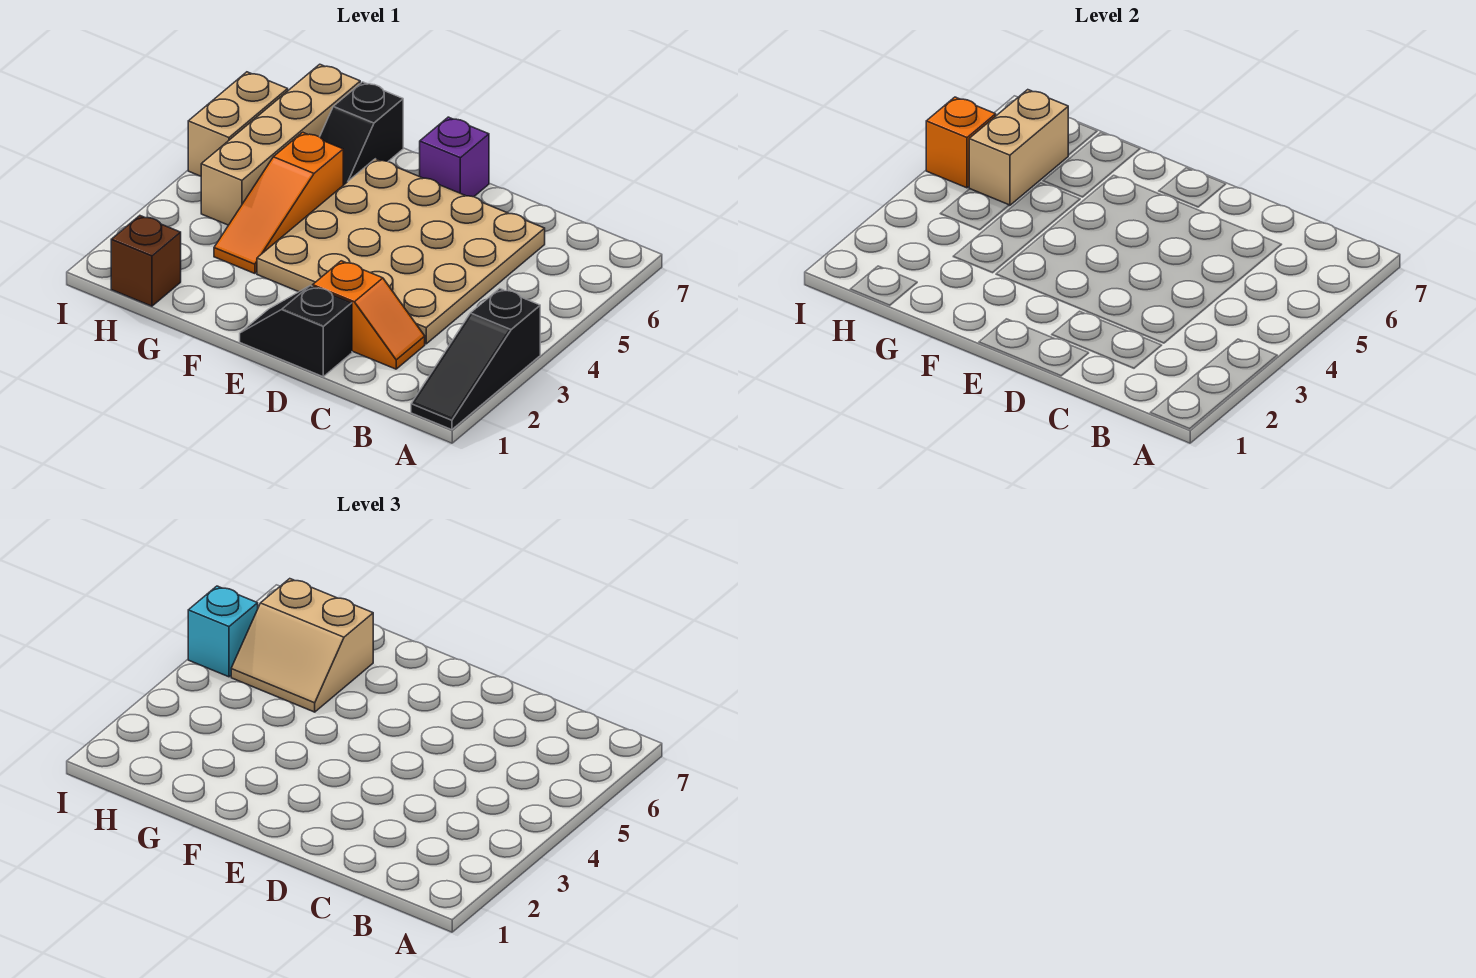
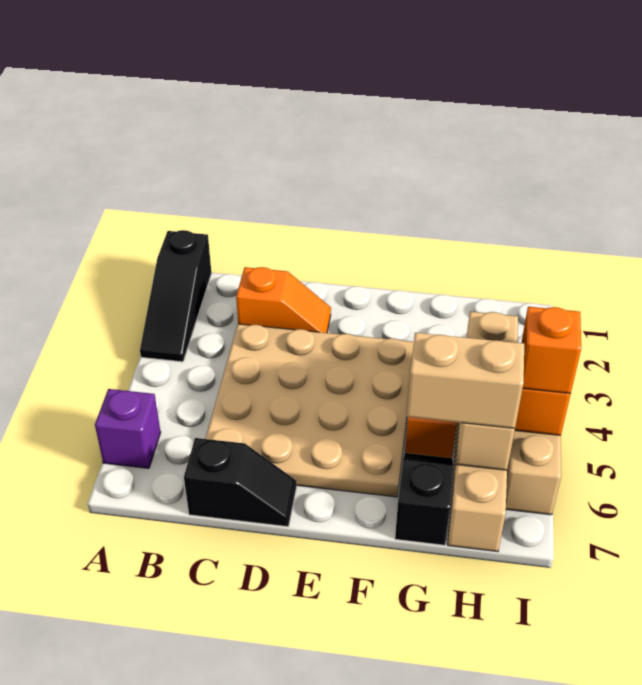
black slope A1:A3 level 1 top 3 -> black slope A1:A3 level 1 top 1
orange slope C2:D2 level 1 top D -> orange slope C2:D2 level 1 top C
black slope D1:E1 level 1 top D -> black slope C7:D7 level 1 top C
purple brick E7 level 1 -> purple brick A6 level 1
brown brick H1 level 1 -> none
tan brick H5:H6 level 2 -> tan brick H4:H6 level 2
cyan brick I5 level 3 -> orange brick I5 level 3

